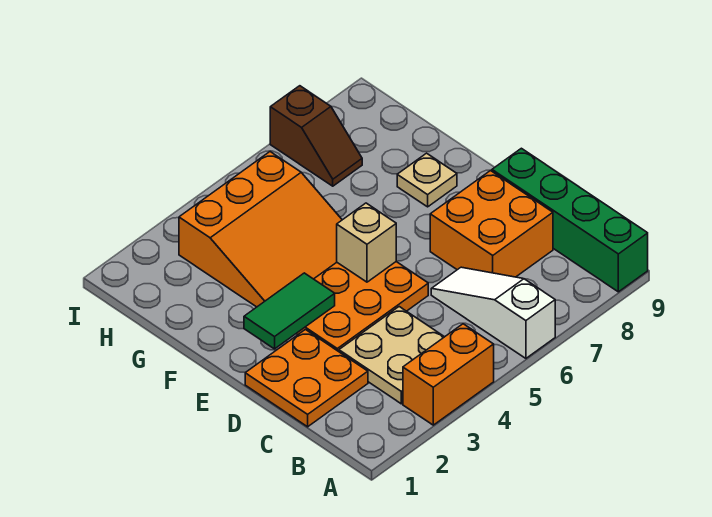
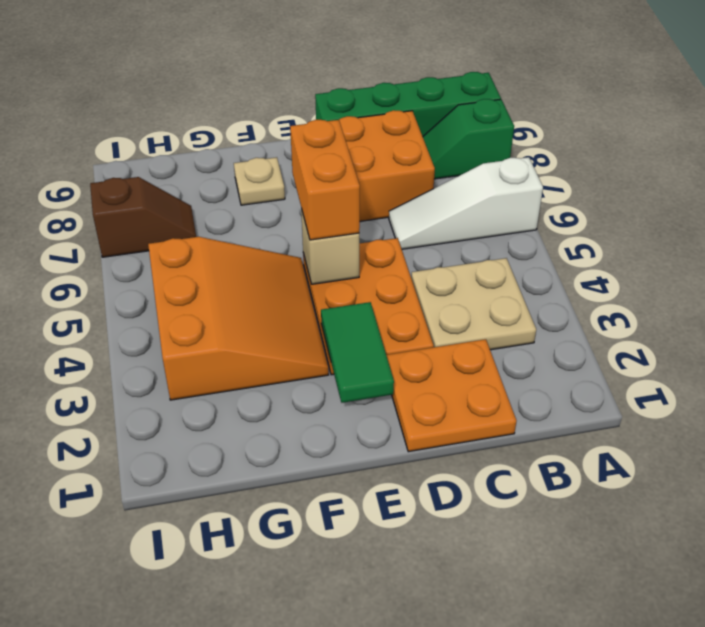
orange brick A3:A4 level 1 -> orange brick E5:E6 level 3
none -> green slope A8:B8 level 1 top A

